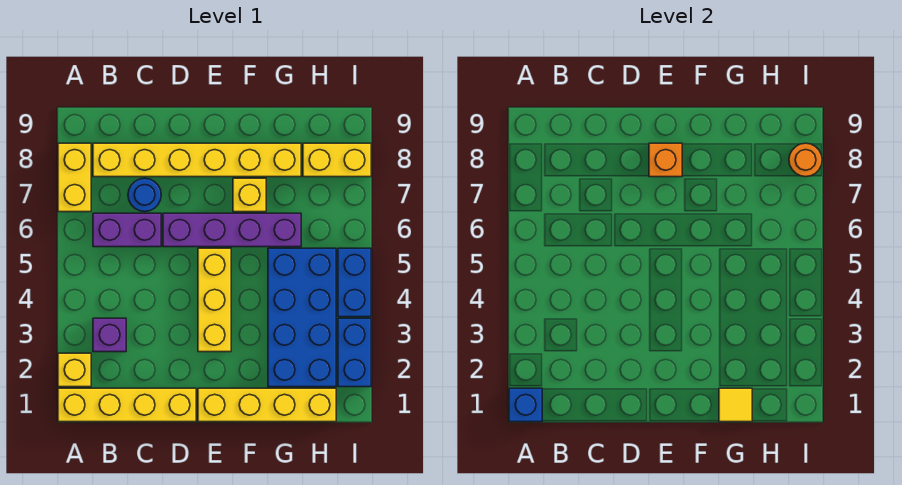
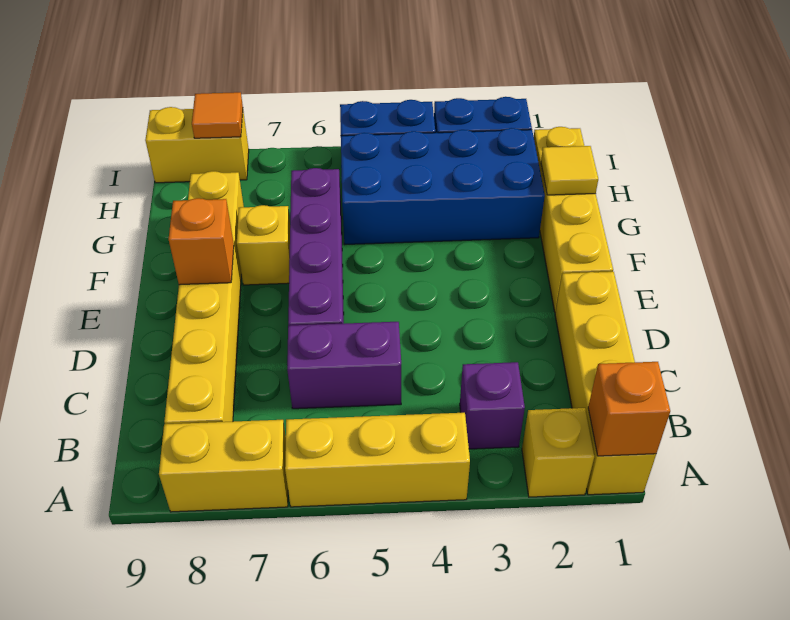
blue brick A1 level 2 -> orange brick A1 level 2
purple brick B6:C6 level 1 -> purple brick C5:C6 level 1
blue round brick C7 level 1 -> none
yellow brick E3:E5 level 1 -> yellow brick A4:A6 level 1
yellow brick H8:I8 level 1 -> yellow brick I8:I9 level 1
orange round brick I8 level 2 -> orange tile I8 level 2

